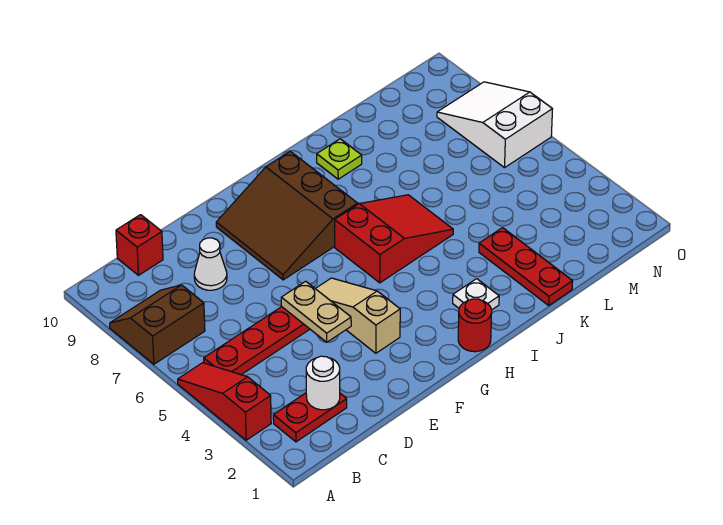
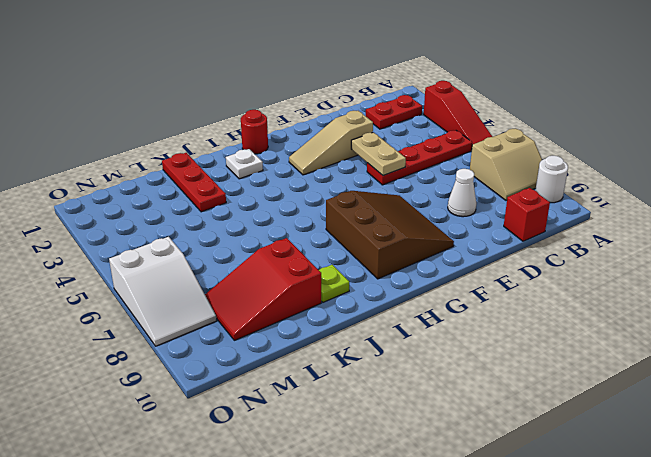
brown slope A7:B8 level 1 top 7 -> tan slope A7:B8 level 1 top 7
white round brick C2 level 2 -> white round brick A9 level 1
tan slope F3:F5 level 1 top 3 -> tan slope E3:G3 level 1 top E
red slope H5:J6 level 1 top H -> red slope K8:M9 level 1 top K

